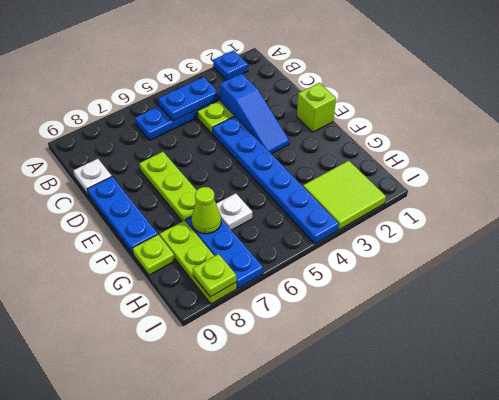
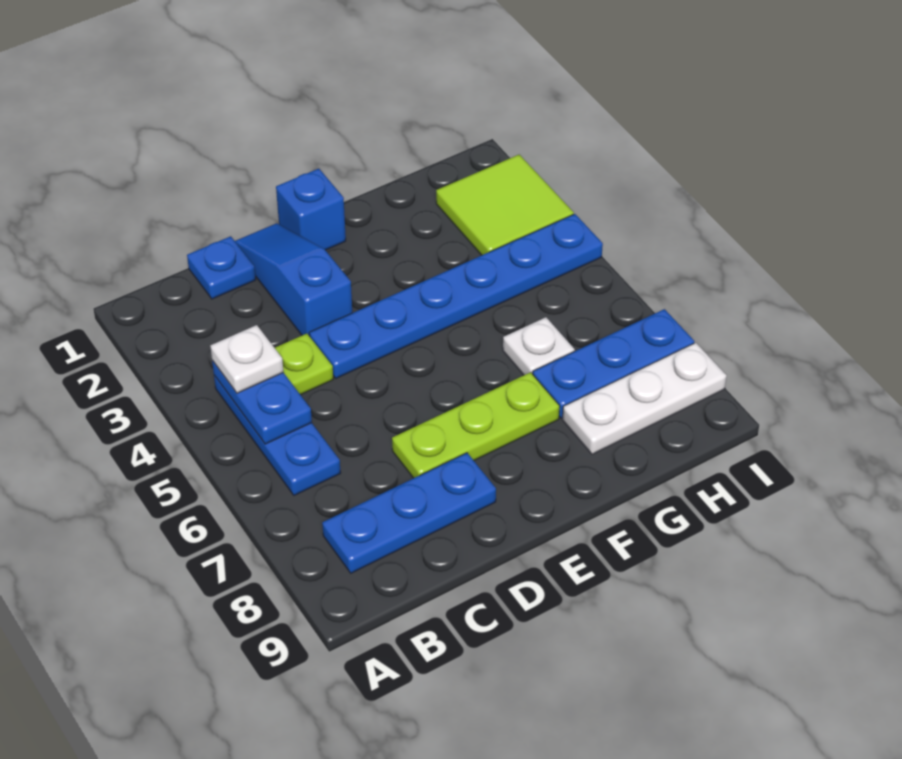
blue plate A2 level 1 -> blue plate C1 level 1
blue slope C3:E3 level 1 top C -> blue slope D1:D3 level 1 top 3
white plate C9 level 1 -> white plate B4 level 3
blue plate D9:F9 level 1 -> blue plate B8:D8 level 1
lime brick E1 level 1 -> blue brick E1 level 1
lime cone G7 level 2 -> none
lime plate G8:I8 level 1 -> white plate G8:I8 level 1
lime plate G9 level 1 -> none
lime plate I8 level 2 -> none

